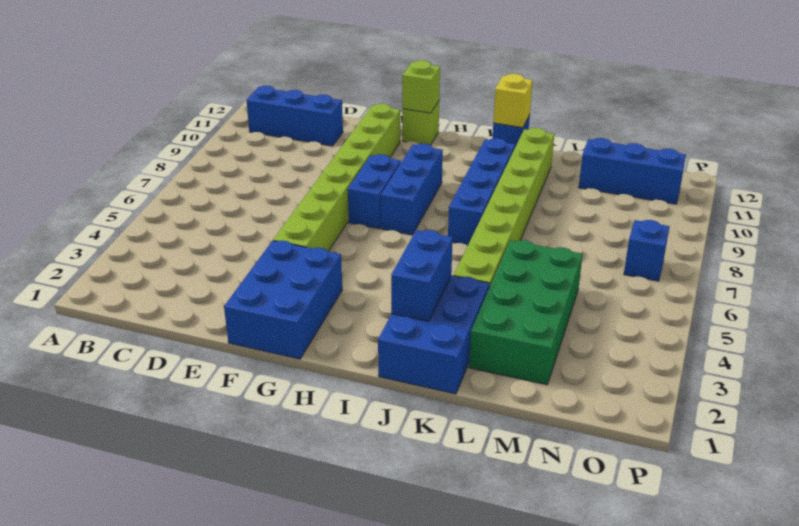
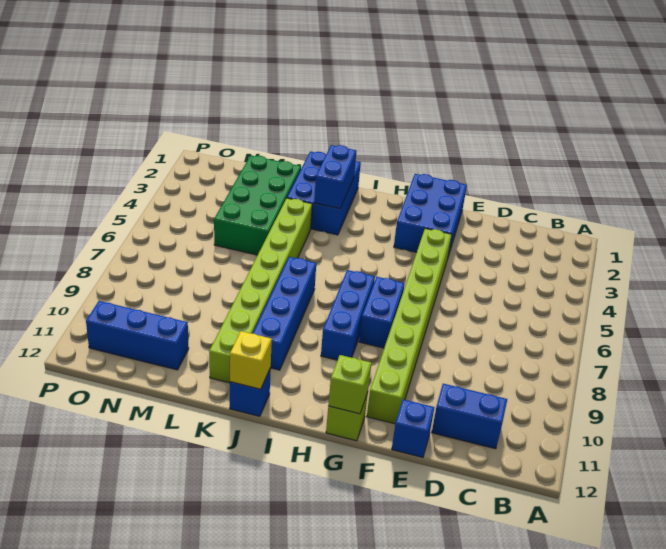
blue brick B11:D11 level 1 -> blue brick C11:D11 level 1
blue brick O7 level 1 -> blue brick E12 level 1

